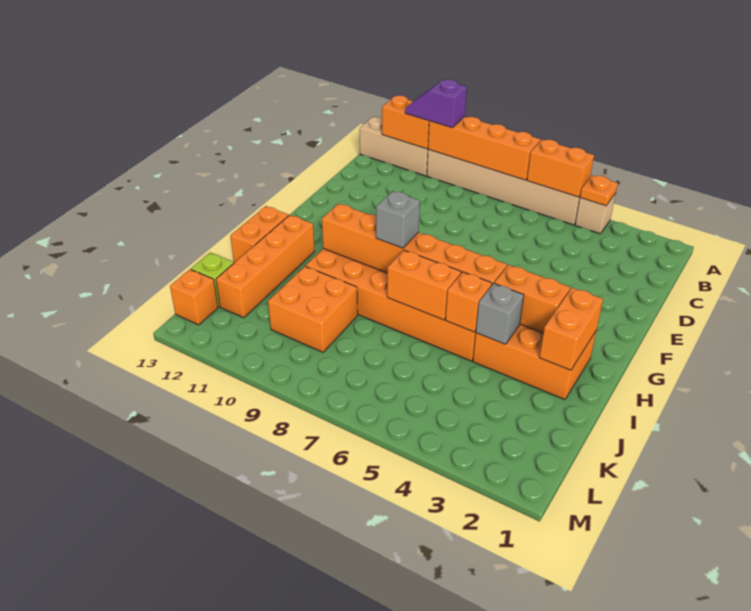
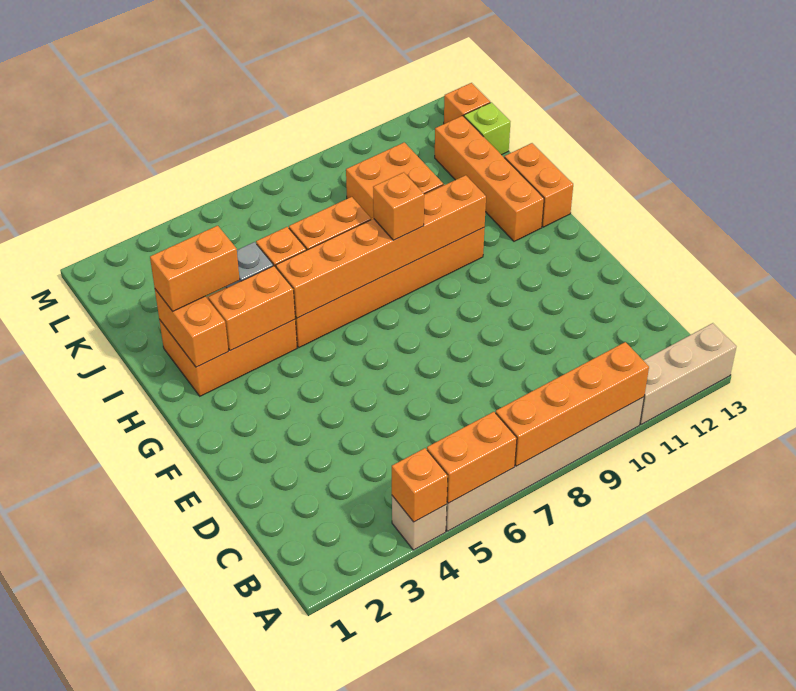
orange plate A4 level 2 -> orange brick A4 level 2
purple slope A10:A11 level 3 top 10 -> none
orange brick A11:A12 level 2 -> orange brick I2:I3 level 3
grey brick H8 level 3 -> orange brick H8 level 3

